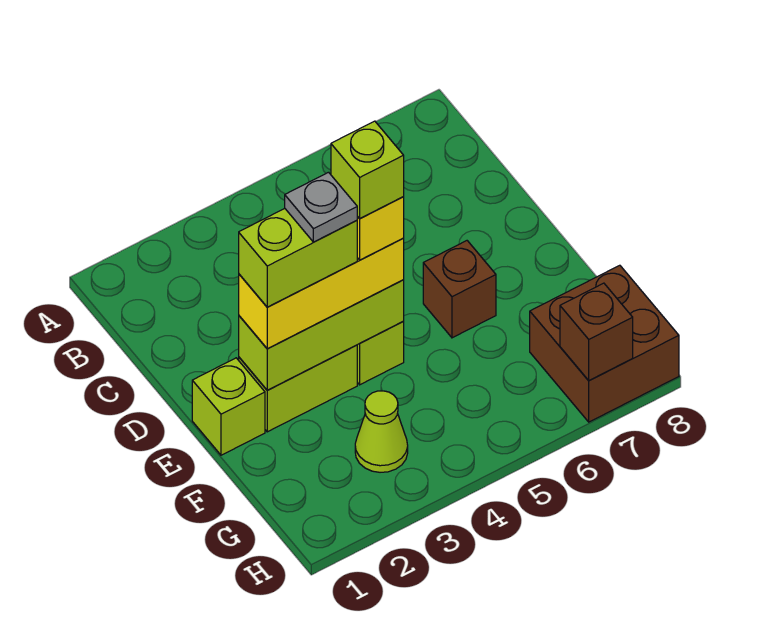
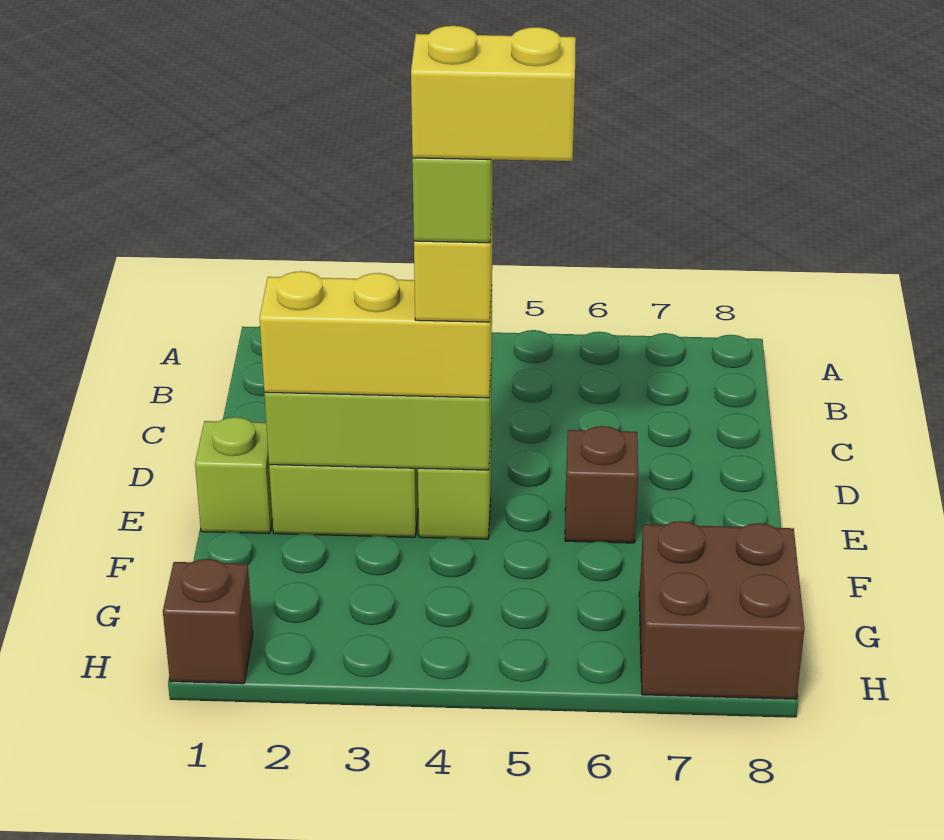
lime brick E2:E3 level 4 -> none
grey plate E3 level 5 -> none
none -> yellow brick E4:E5 level 6
lime cone G3 level 1 -> none
brown brick H7 level 2 -> brown brick H1 level 1

